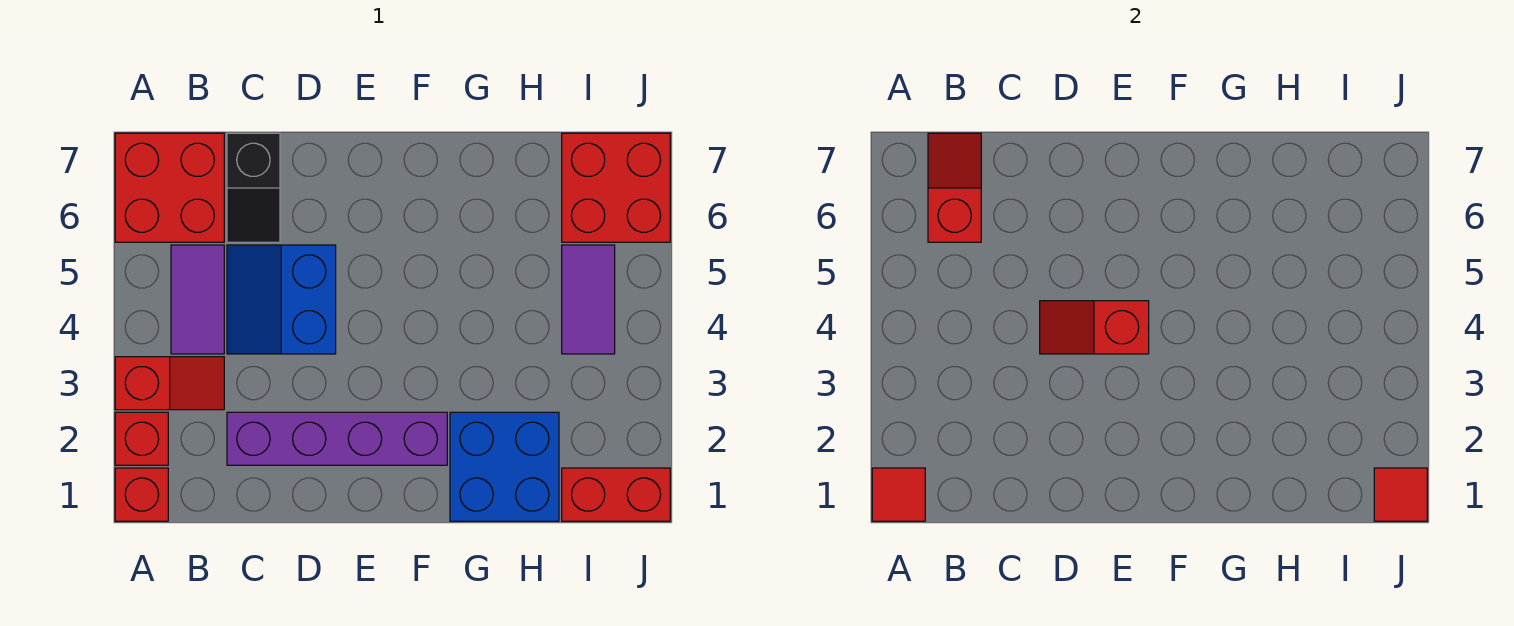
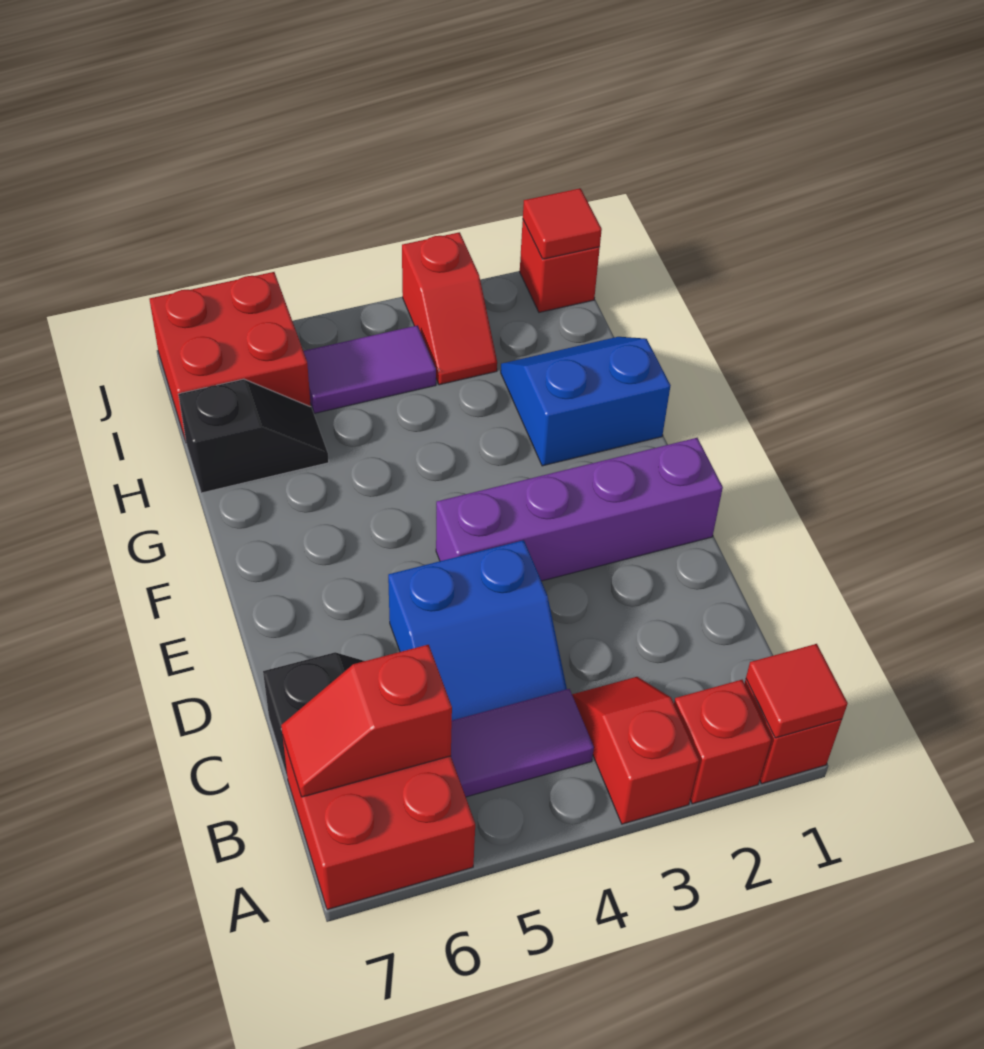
purple brick C2:F2 level 1 -> purple brick E1:E4 level 1
red slope D4:E4 level 2 top E -> red slope I3:J3 level 1 top J
blue brick G1:H2 level 1 -> blue slope G1:H2 level 1 top G
none -> black slope H6:H7 level 1 top 7
red brick I1:J1 level 1 -> red brick J1 level 1

